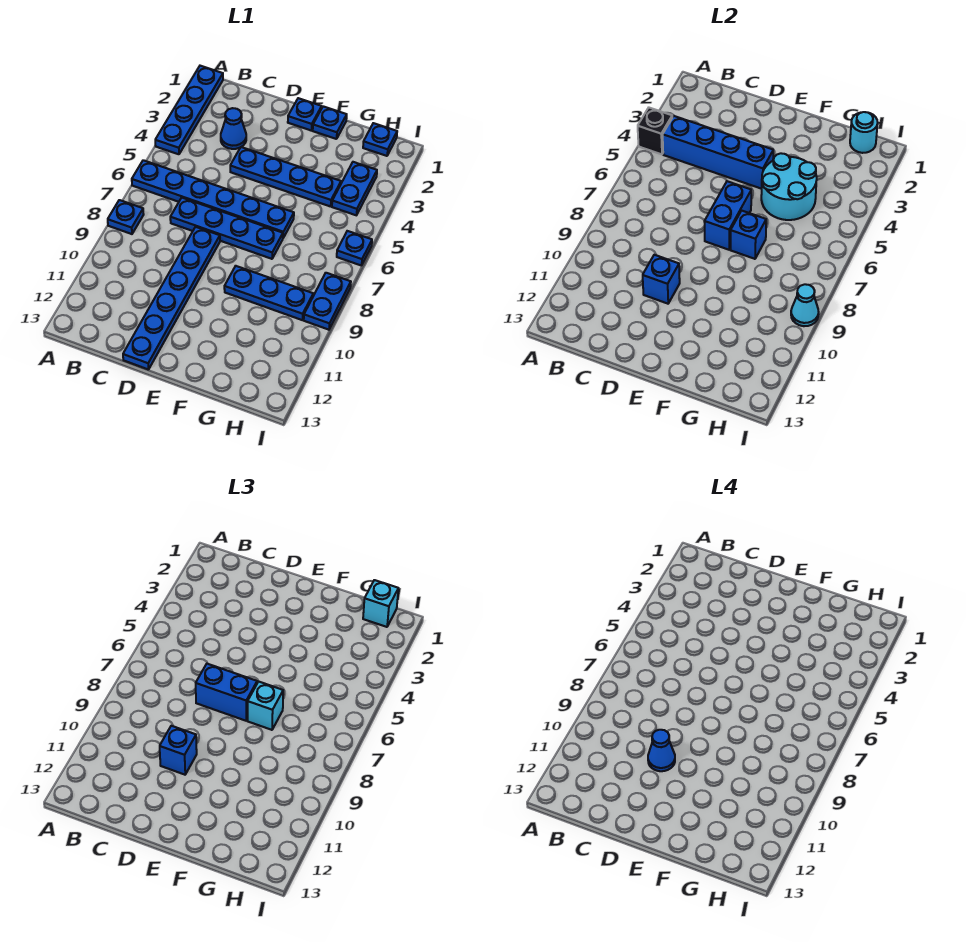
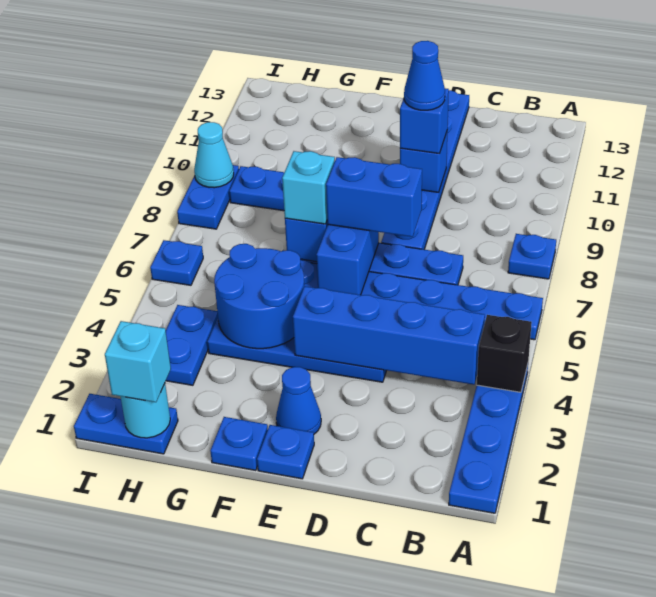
blue cone C3 level 1 -> blue cone E2 level 1
cyan round brick F4:G5 level 2 -> blue round brick F4:G5 level 2
blue plate H1 level 1 -> blue plate H1:I1 level 1

